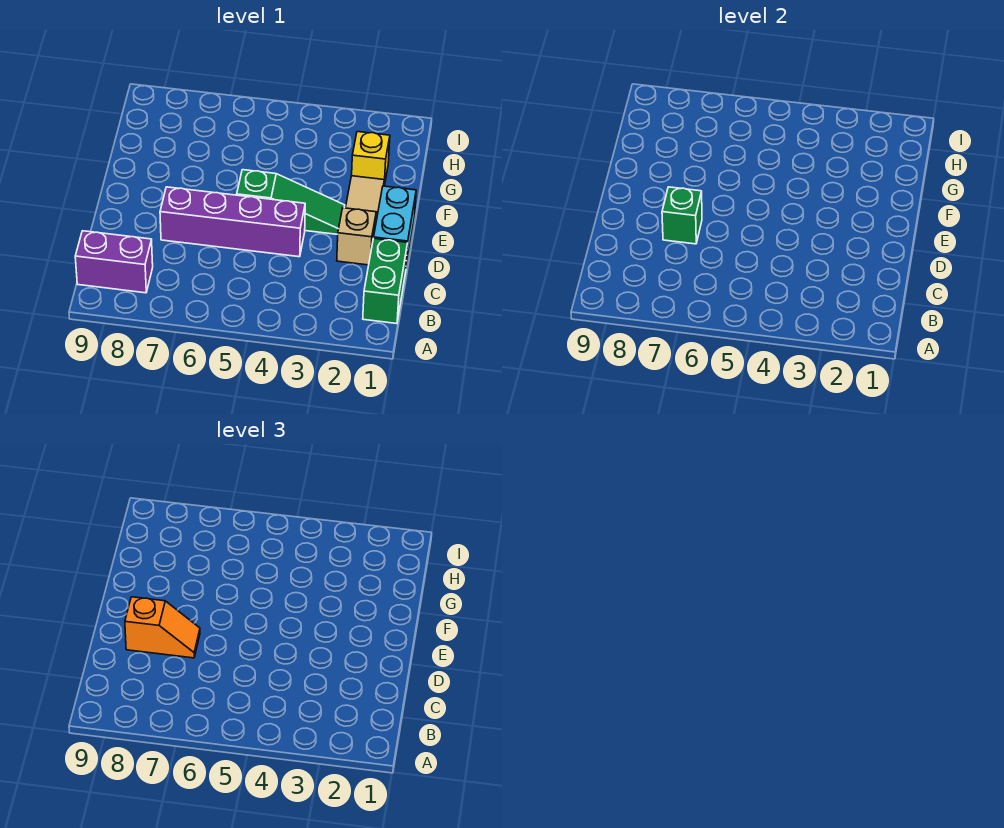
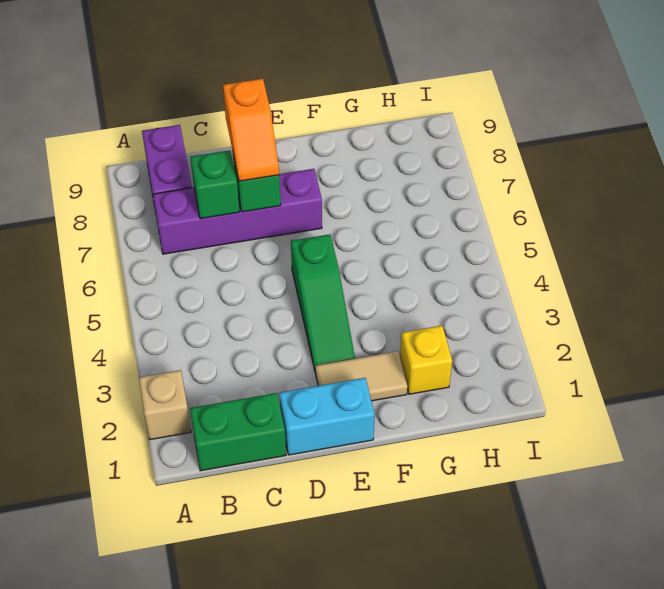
none -> green brick C7 level 2
tan brick D2 level 1 -> tan brick A2 level 1
purple brick D4:D7 level 1 -> purple brick B7:E7 level 1

